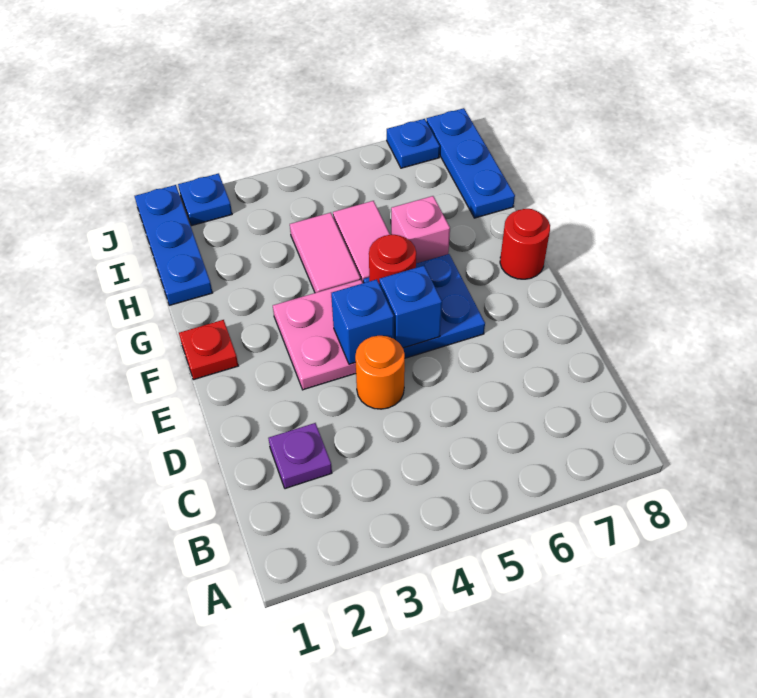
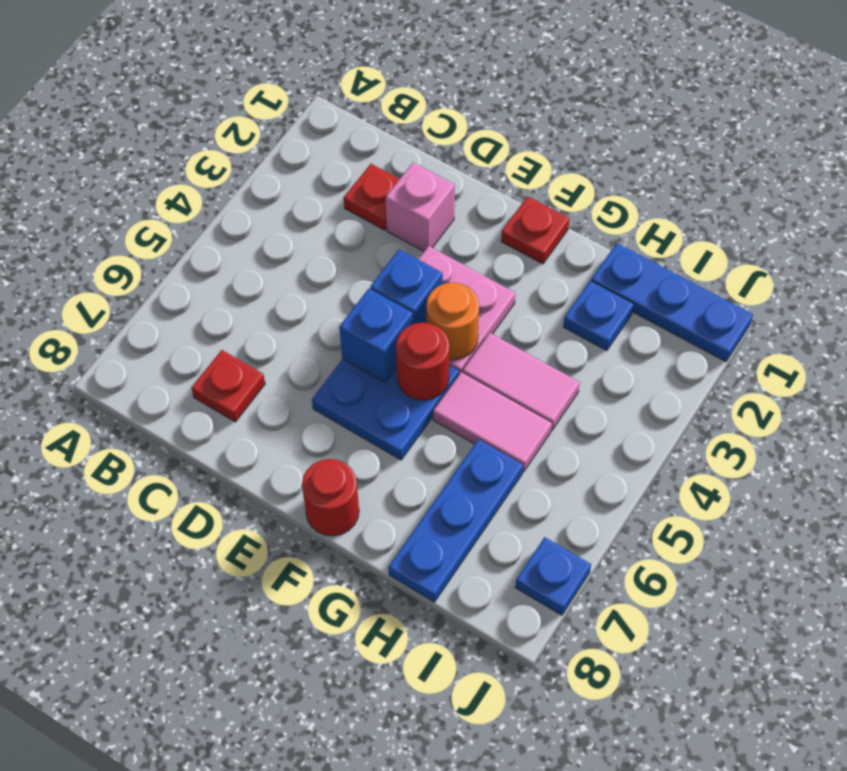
purple plate C2 level 1 -> red plate C2 level 1
none -> red plate C7 level 1
orange round brick D4 level 1 -> orange round brick F4 level 2
pink brick G6 level 1 -> pink brick D2 level 1
blue plate H8:J8 level 1 -> blue plate H6:H8 level 1
blue plate J2 level 1 -> blue plate H2 level 1

